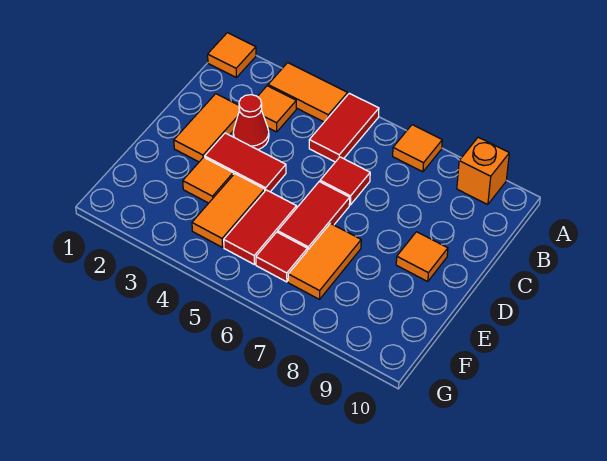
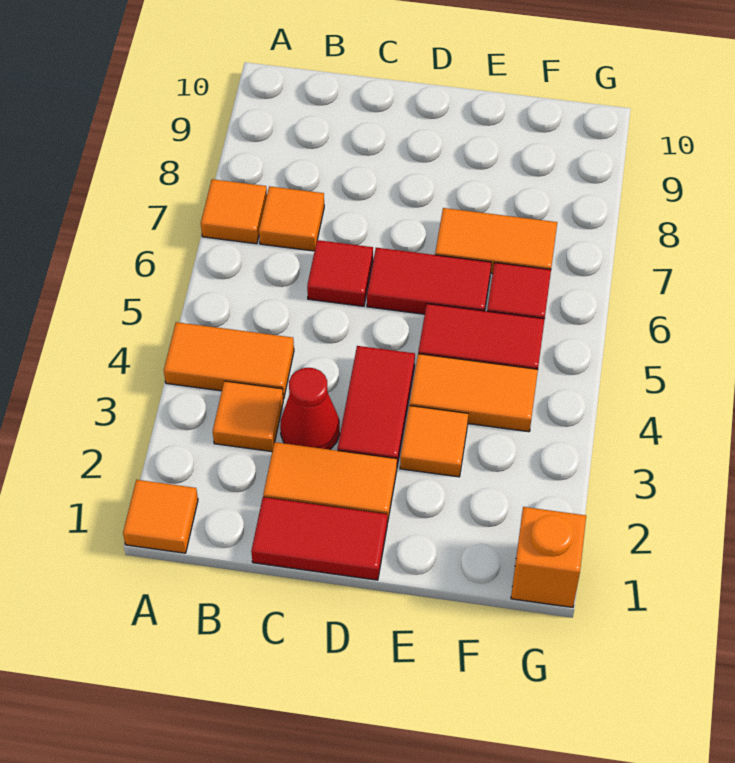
orange tile A3:A4 level 1 -> orange tile A4:B4 level 1
red tile A5:B5 level 1 -> red tile C1:D1 level 1
orange brick A9 level 1 -> orange brick G1 level 1
orange tile D9 level 1 -> orange tile B7 level 1

